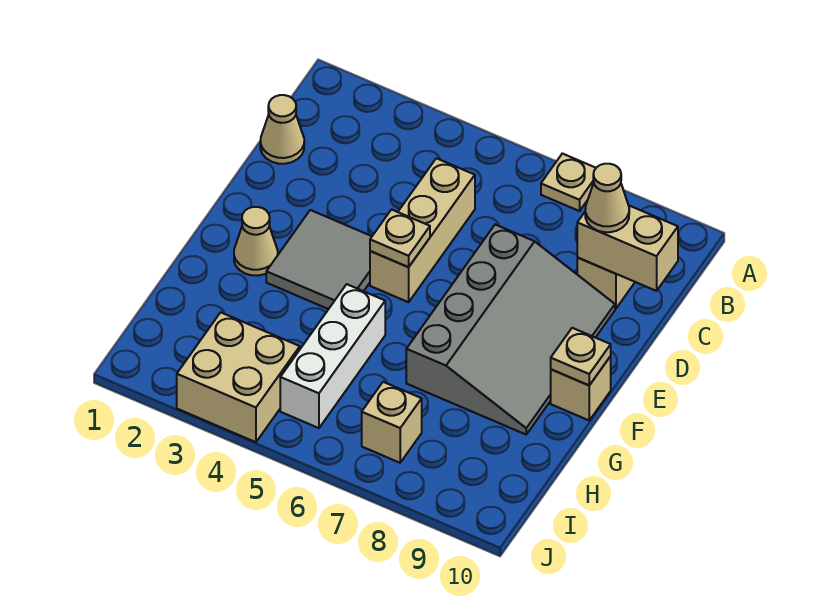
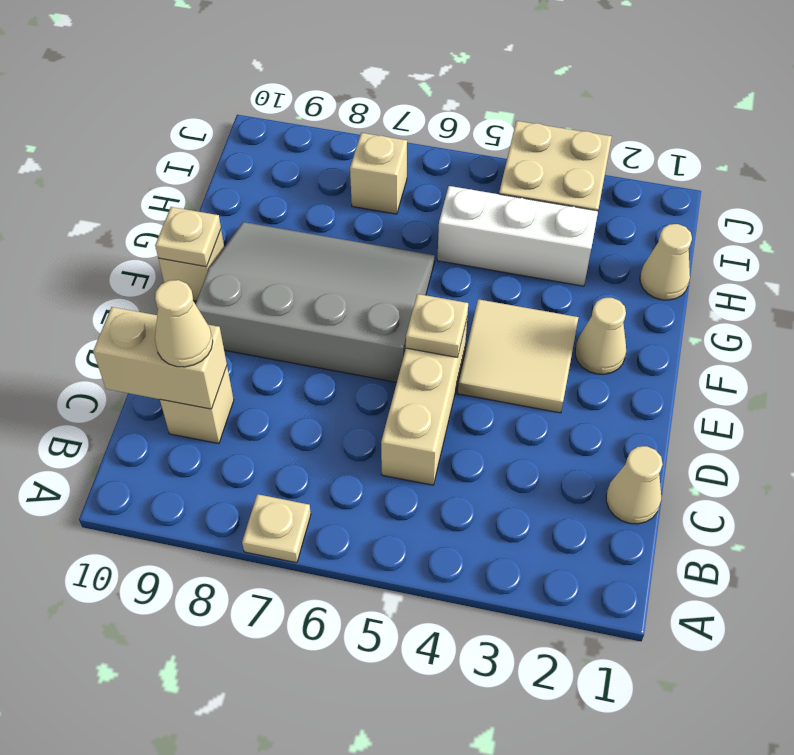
grey slope D7:G9 level 1 top 7 -> grey slope E6:G9 level 1 top E
grey tile E3:F4 level 1 -> tan tile E3:F4 level 1
white brick G5:I5 level 1 -> white brick H3:H5 level 1
none -> tan cone H1 level 1

